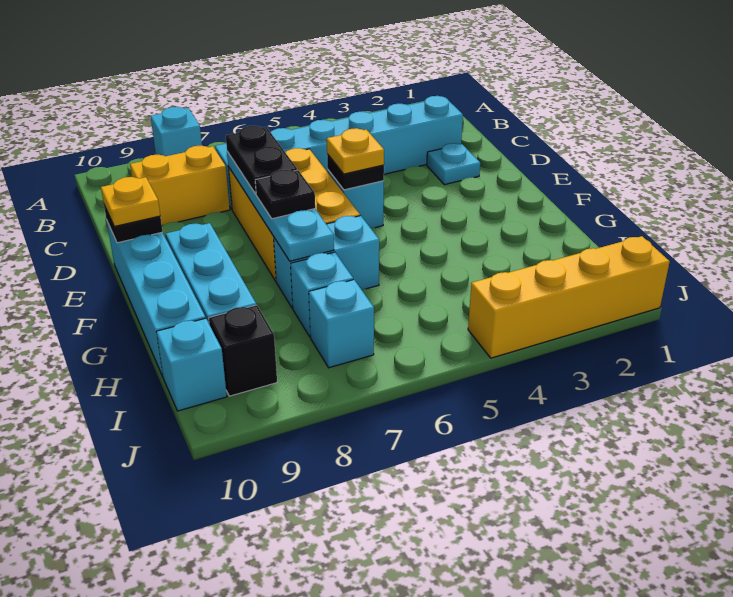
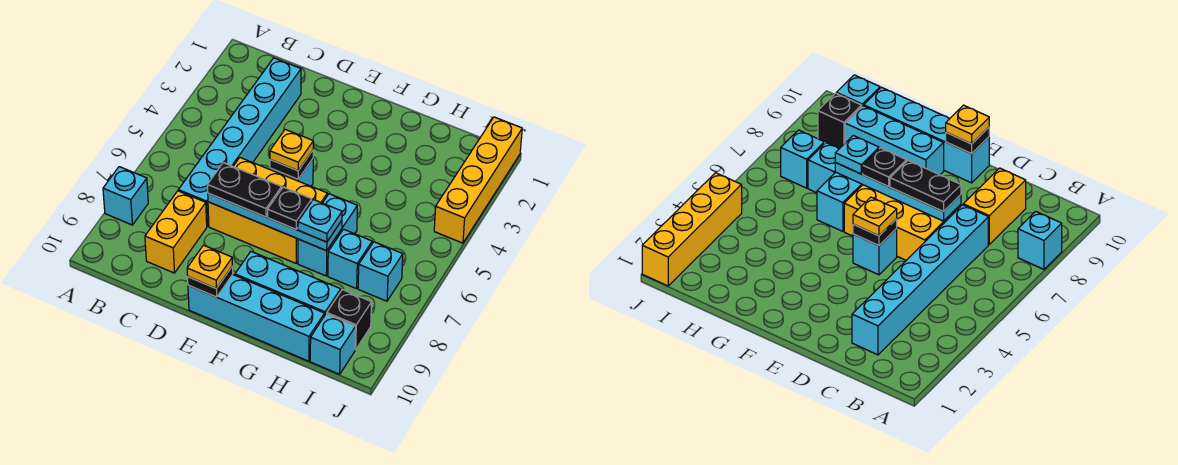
cyan plate D2 level 1 -> cyan plate G7 level 3

